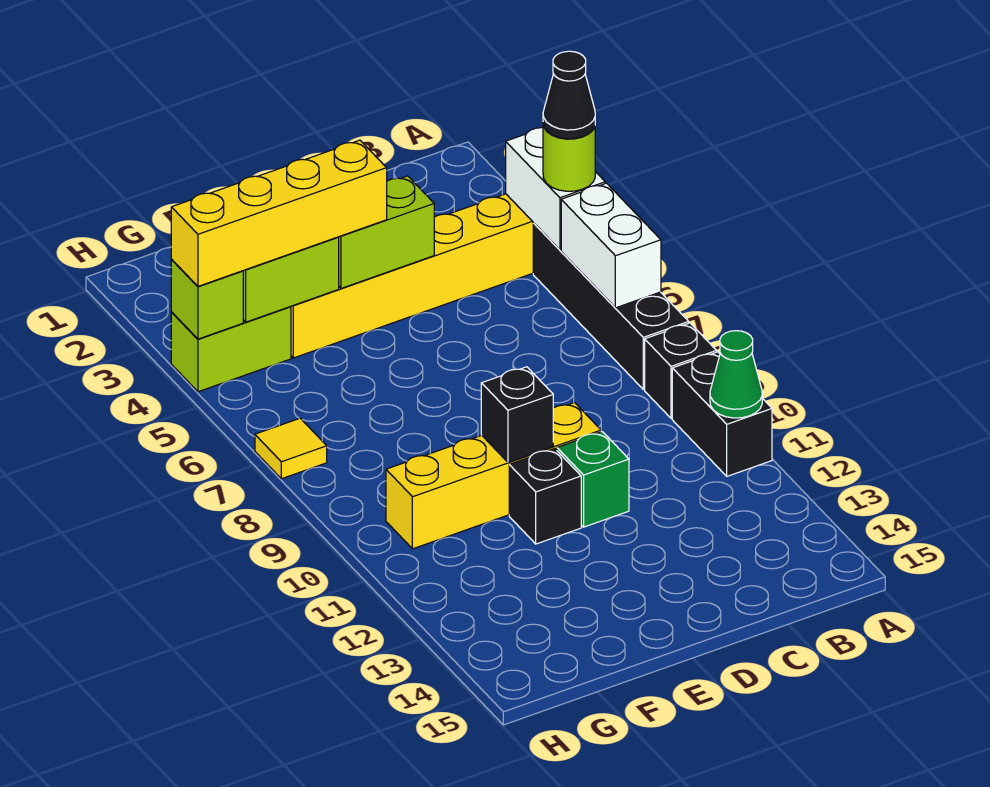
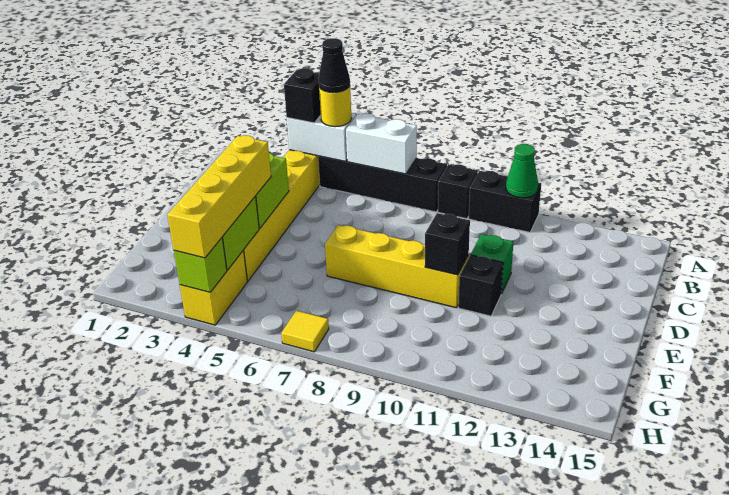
none -> black brick A4 level 3
lime round brick A5 level 3 -> yellow round brick A5 level 3
yellow brick D10:G10 level 1 -> yellow brick E7:E10 level 1
lime brick G4:H4 level 1 -> yellow brick G4:H4 level 1

